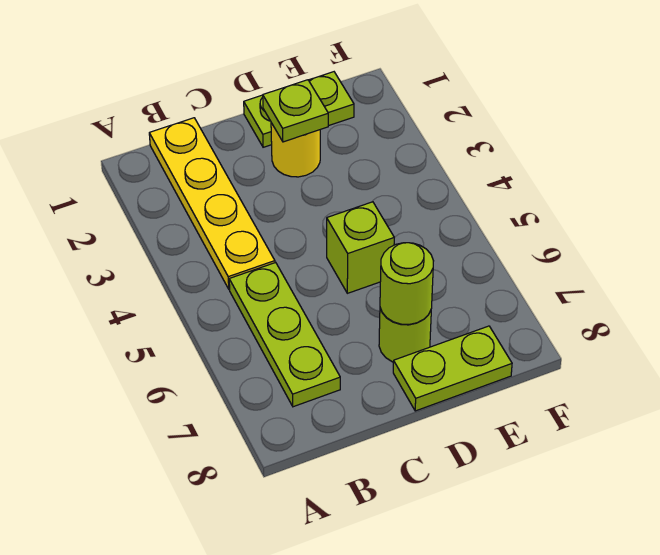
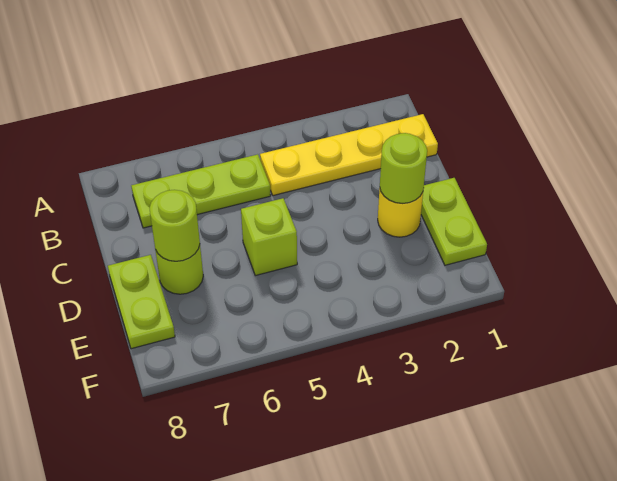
lime plate D2 level 2 -> lime round brick D2 level 2

